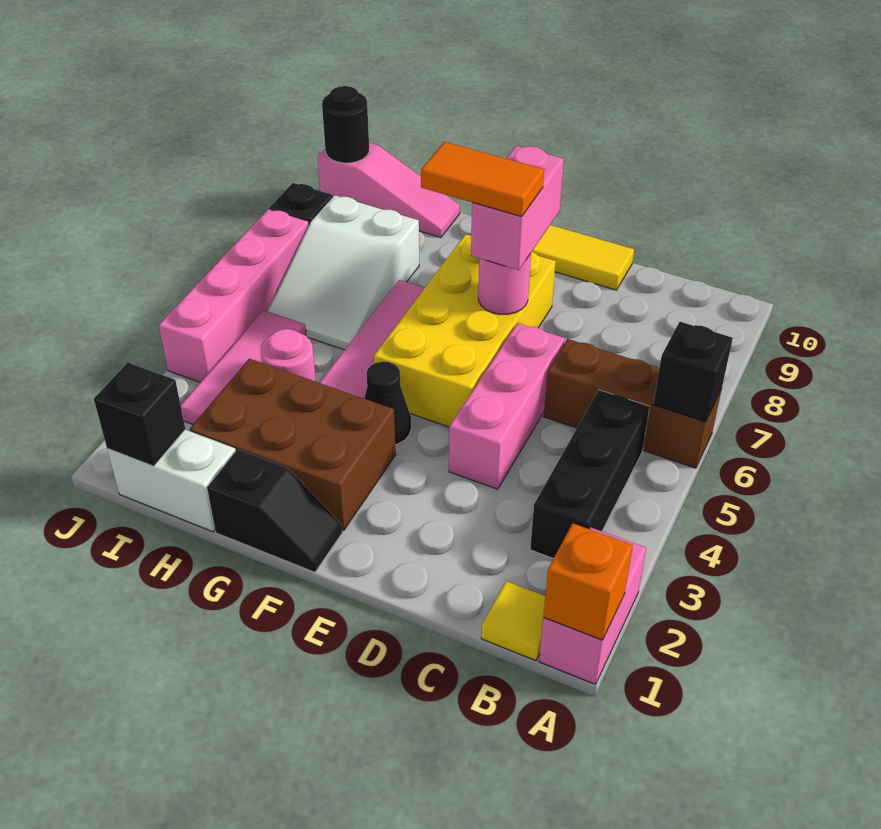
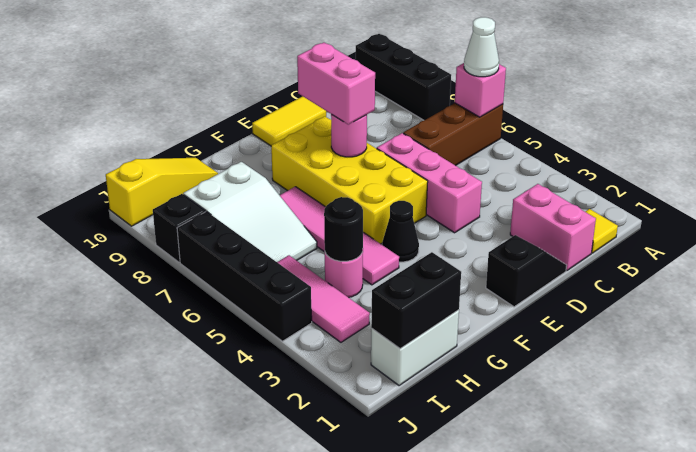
pink brick A1:A2 level 1 -> pink brick C1:C2 level 1
orange brick A1 level 2 -> none
black brick A6 level 2 -> pink brick A6 level 2
none -> white cone A6 level 3
black brick B3:B5 level 1 -> black brick A8:A10 level 1
orange tile E7:F7 level 4 -> none
black slope F1:G1 level 1 top G -> black slope D1:E1 level 1 top E
brown brick F2:H3 level 1 -> none
pink slope H10:J10 level 1 top J -> yellow slope H10:J10 level 1 top J
black brick I1 level 2 -> black brick H1:I1 level 2
pink brick J4:J7 level 1 -> black brick J4:J7 level 1
black round brick J10 level 2 -> black round brick H4 level 2

